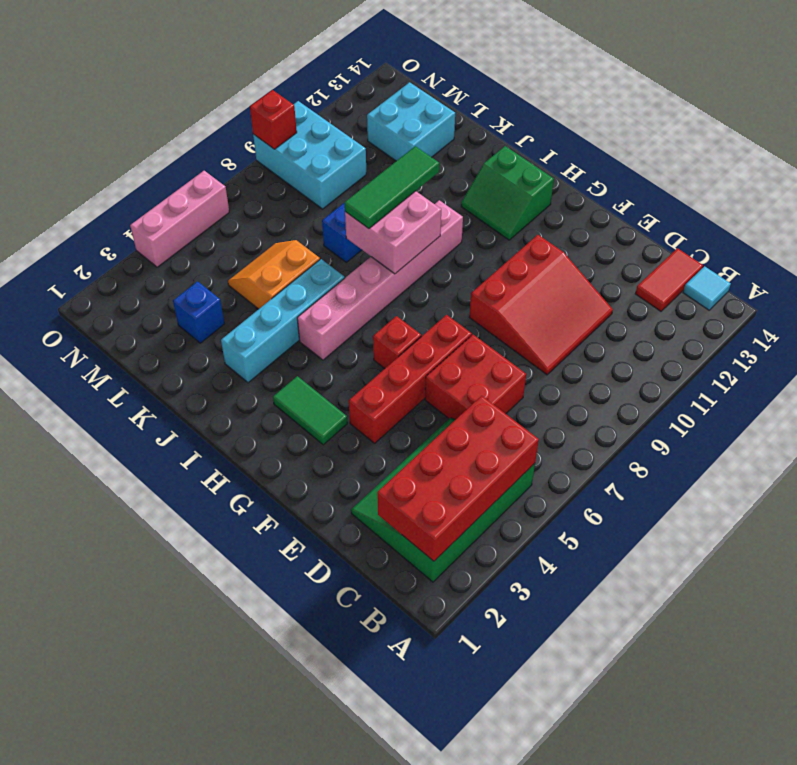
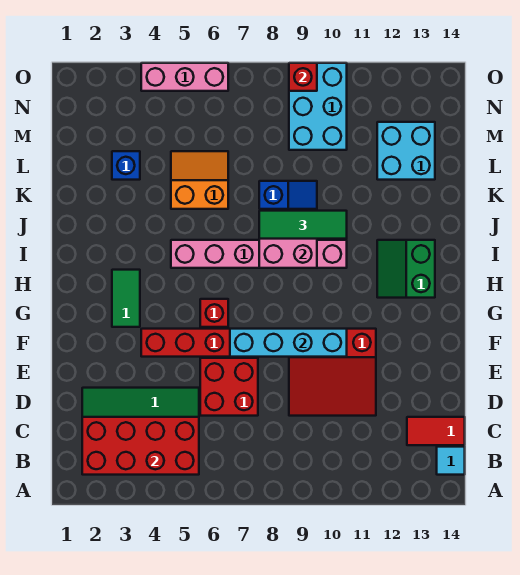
cyan brick J3:J6 level 1 -> cyan brick F7:F10 level 2

